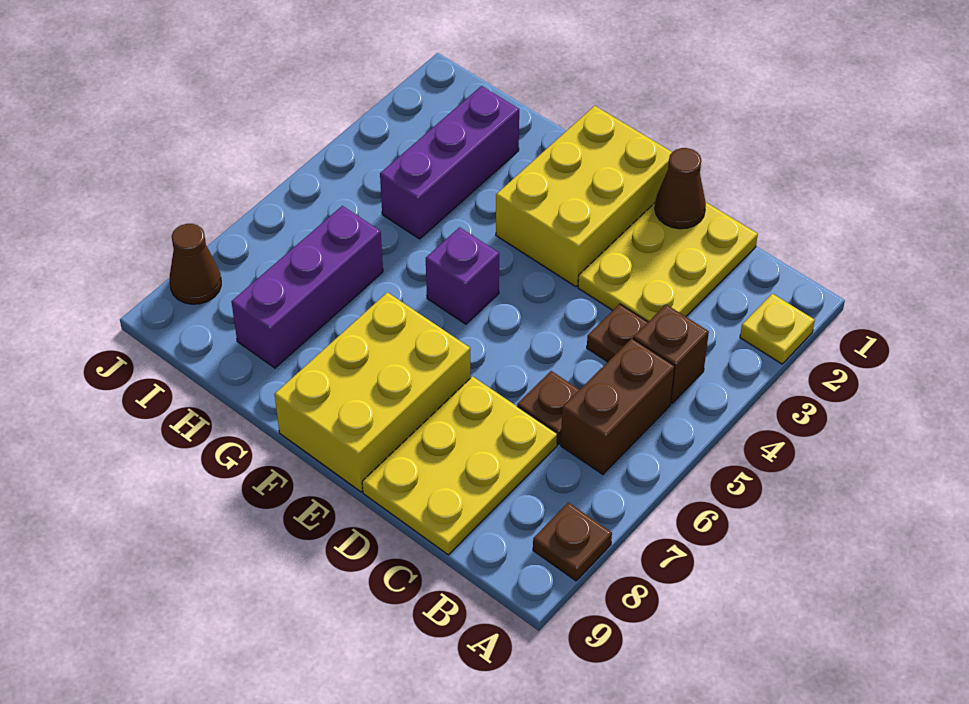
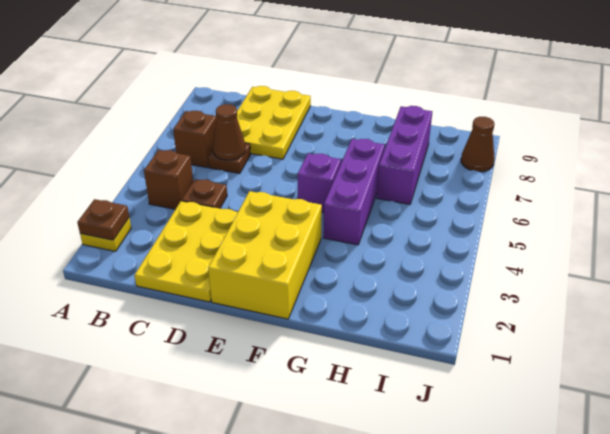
brown plate A8 level 1 -> brown plate A2 level 2
brown brick B5:B6 level 1 -> brown brick B6 level 1
brown cone D1 level 2 -> brown cone C6 level 2
yellow brick E7:F9 level 1 -> none
purple brick H2:H4 level 1 -> purple brick G4:G6 level 1

